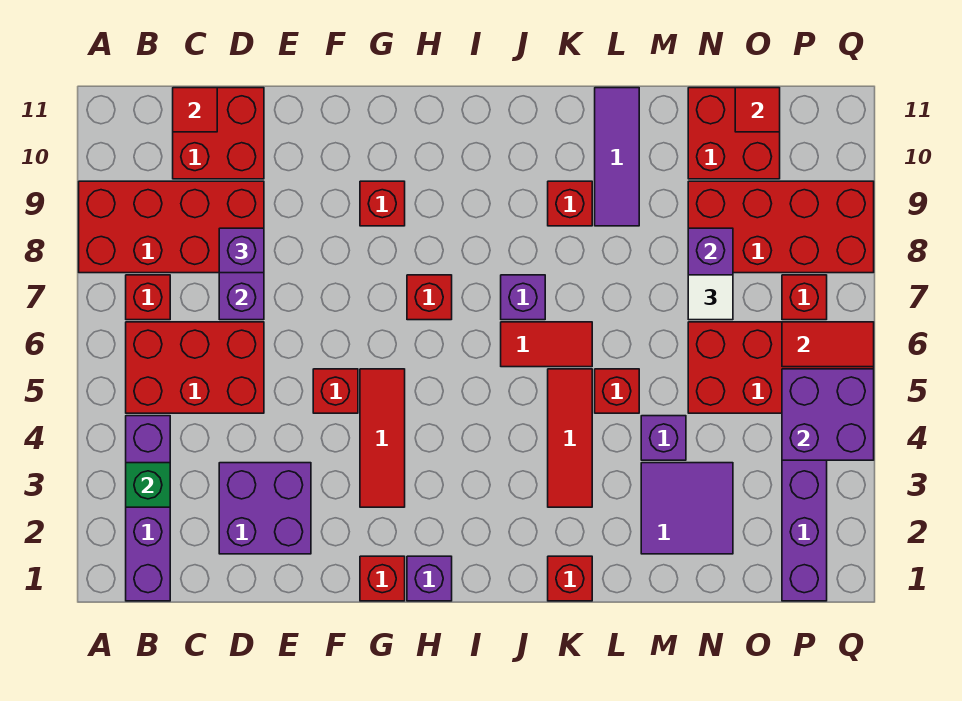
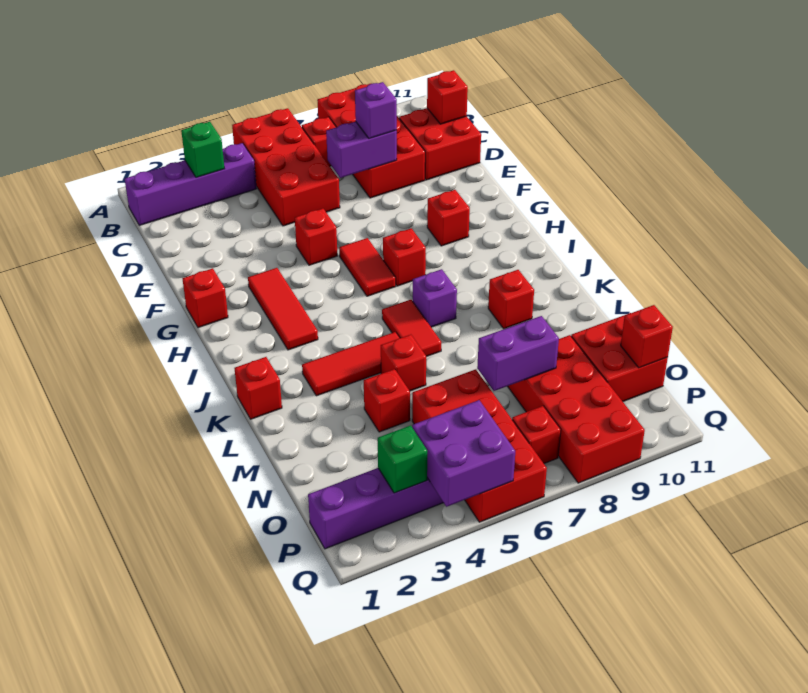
red brick B5:D6 level 1 -> red brick A5:D6 level 1
red tile C11 level 2 -> red brick C11 level 2
purple brick D2:E3 level 1 -> none
red tile G3:G5 level 1 -> red tile G3:I3 level 1
purple brick H1 level 1 -> none
purple tile L9:L11 level 1 -> none
purple tile M2:N3 level 1 -> none
purple brick M4 level 1 -> red brick M4 level 1
white tile N7 level 3 -> none
red tile O11 level 2 -> red brick O11 level 2
none -> green brick P3 level 2
red tile P6:Q6 level 2 -> red tile G6:H6 level 1

